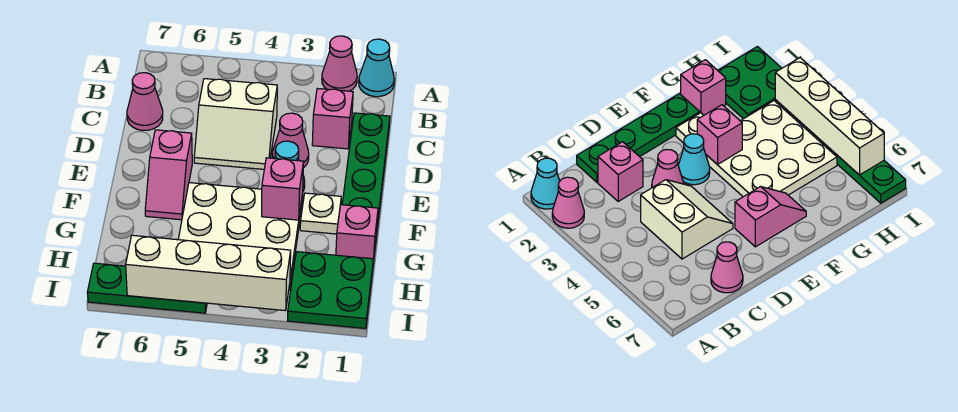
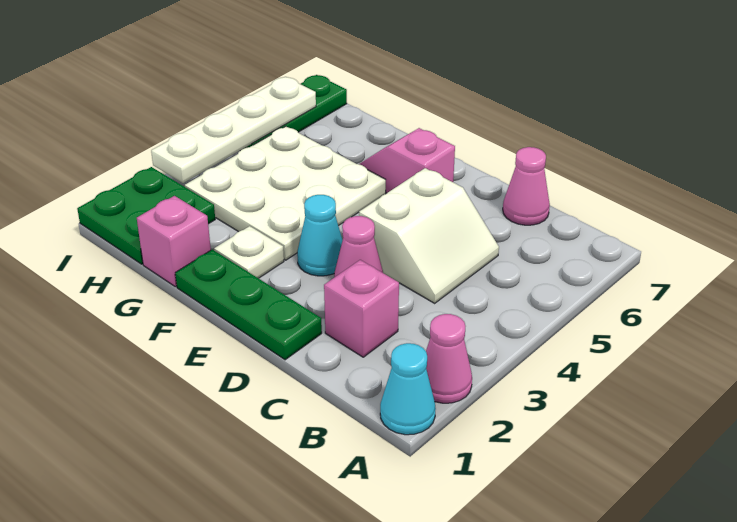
green plate C1:F1 level 1 -> green plate D1:F1 level 1
white slope C4:D5 level 1 top C -> white slope C4:D5 level 1 top D
pink brick F3 level 2 -> none
white brick I3:I6 level 2 -> white plate I3:I6 level 2

